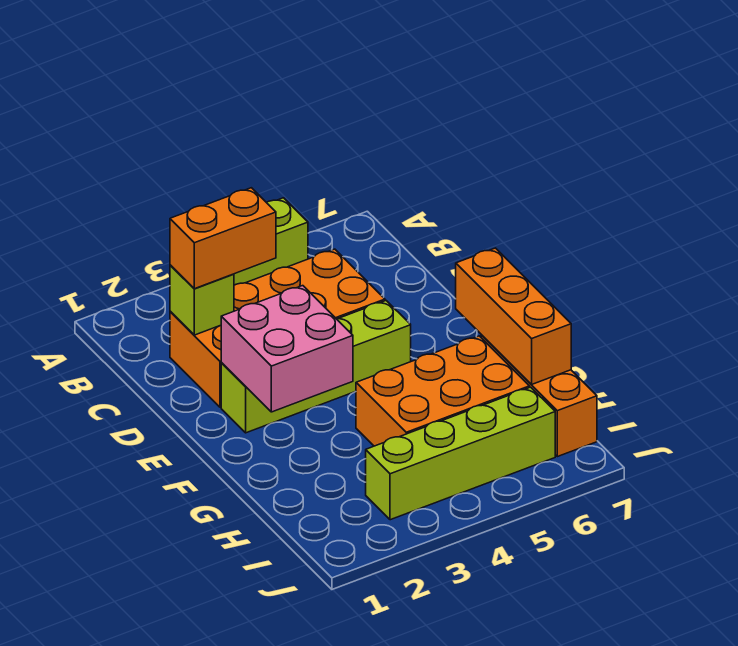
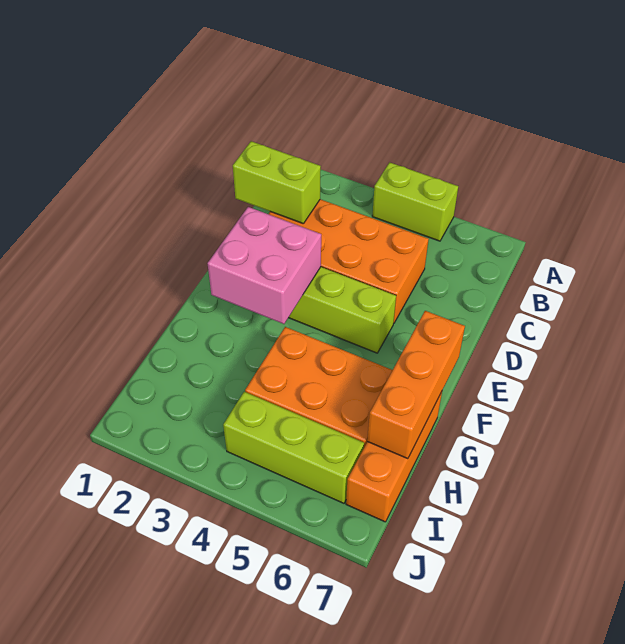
lime brick C2 level 2 -> lime brick C1:C2 level 2
orange brick C2:C3 level 3 -> none
lime brick I3:I6 level 1 -> lime brick I4:I6 level 1

